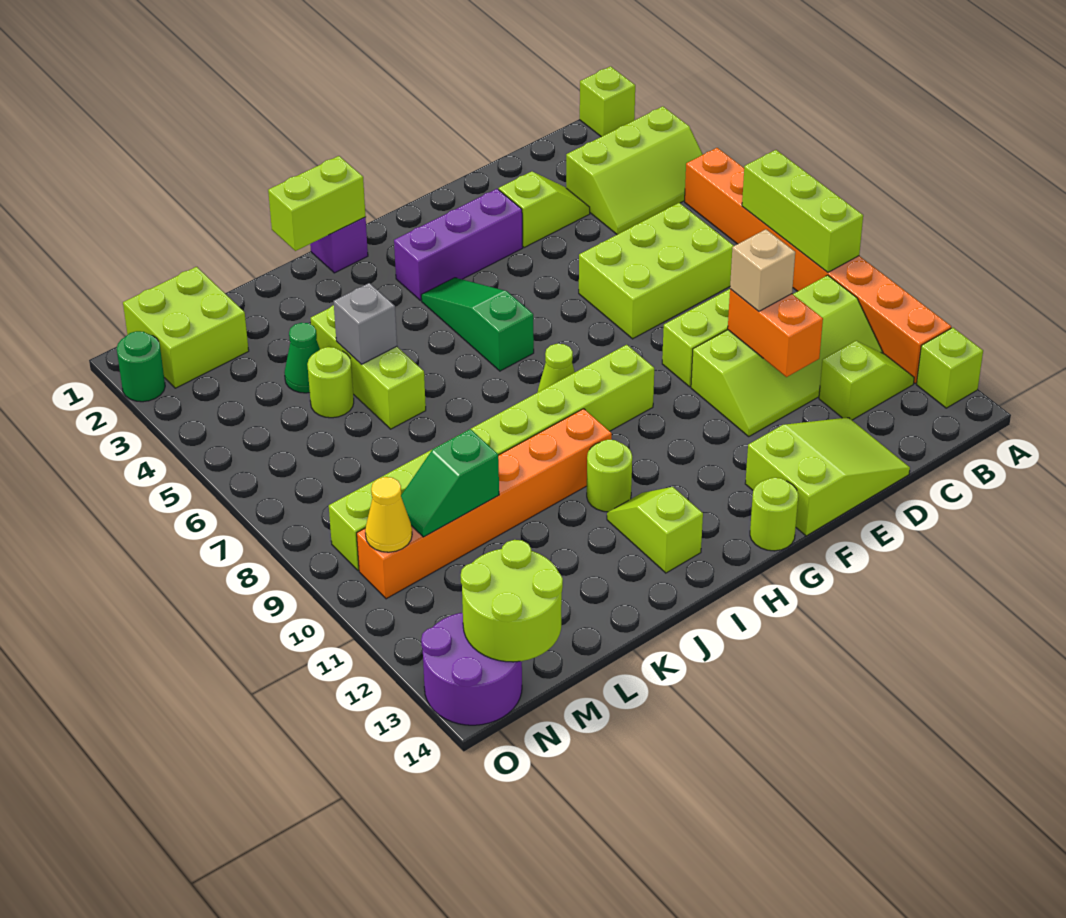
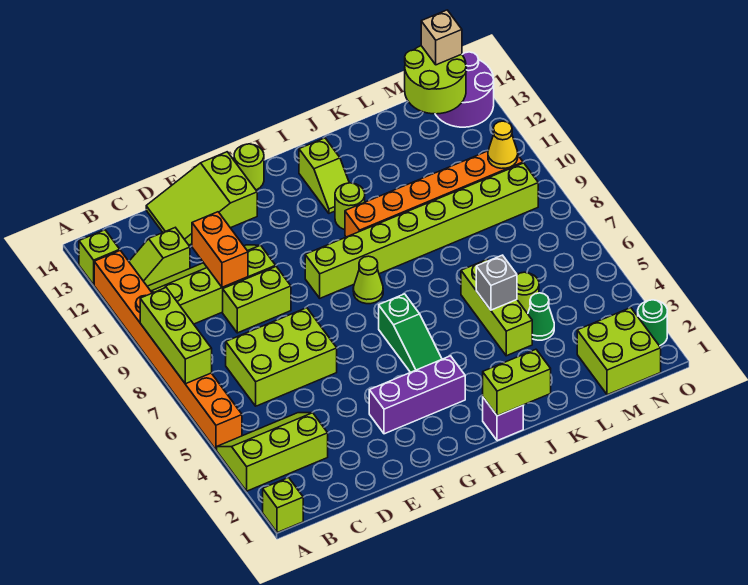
lime slope D3:E3 level 1 top E -> none
tan brick D10 level 3 -> tan brick N14 level 3
green slope L10:M10 level 2 top L -> none

